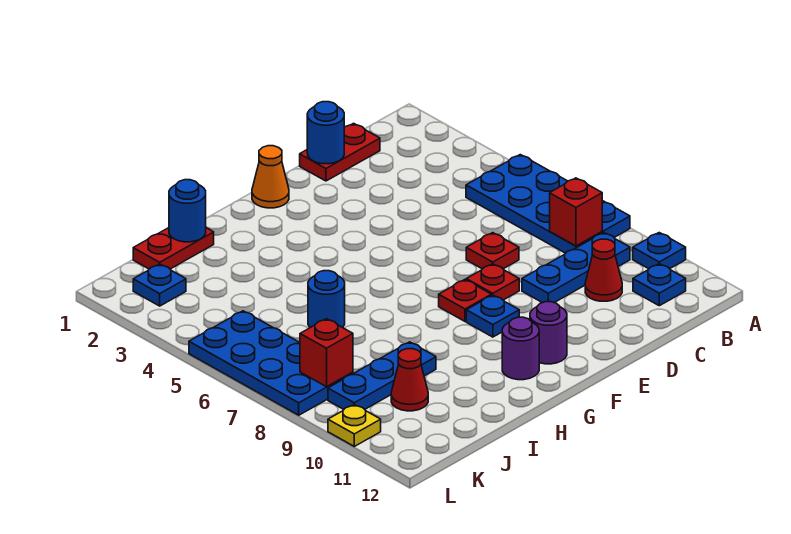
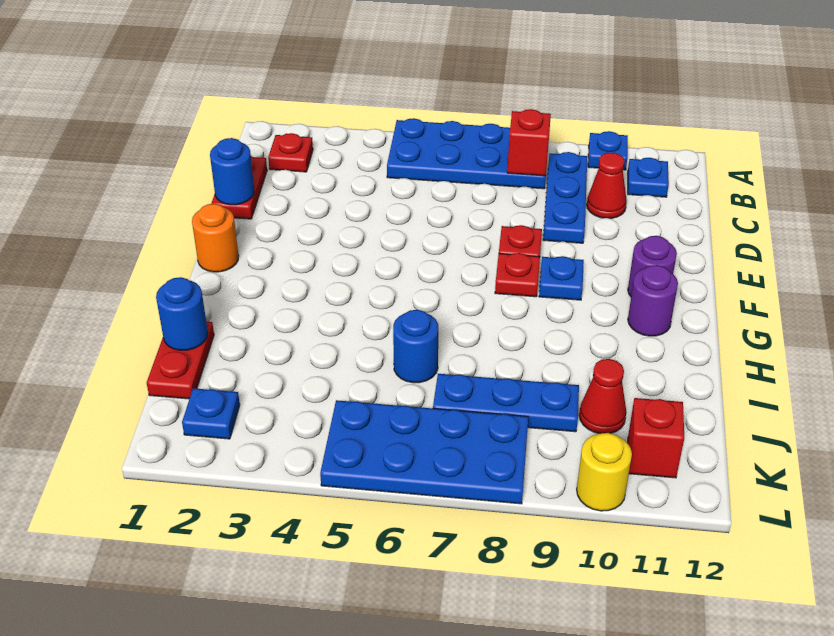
red plate D7 level 1 -> red plate B2 level 1
orange cone F1 level 1 -> orange round brick F1 level 1
blue plate I9:K9 level 1 -> blue plate J7:J9 level 1
red brick K8 level 2 -> red brick K11 level 1
yellow plate L10 level 1 -> yellow round brick L10 level 1

